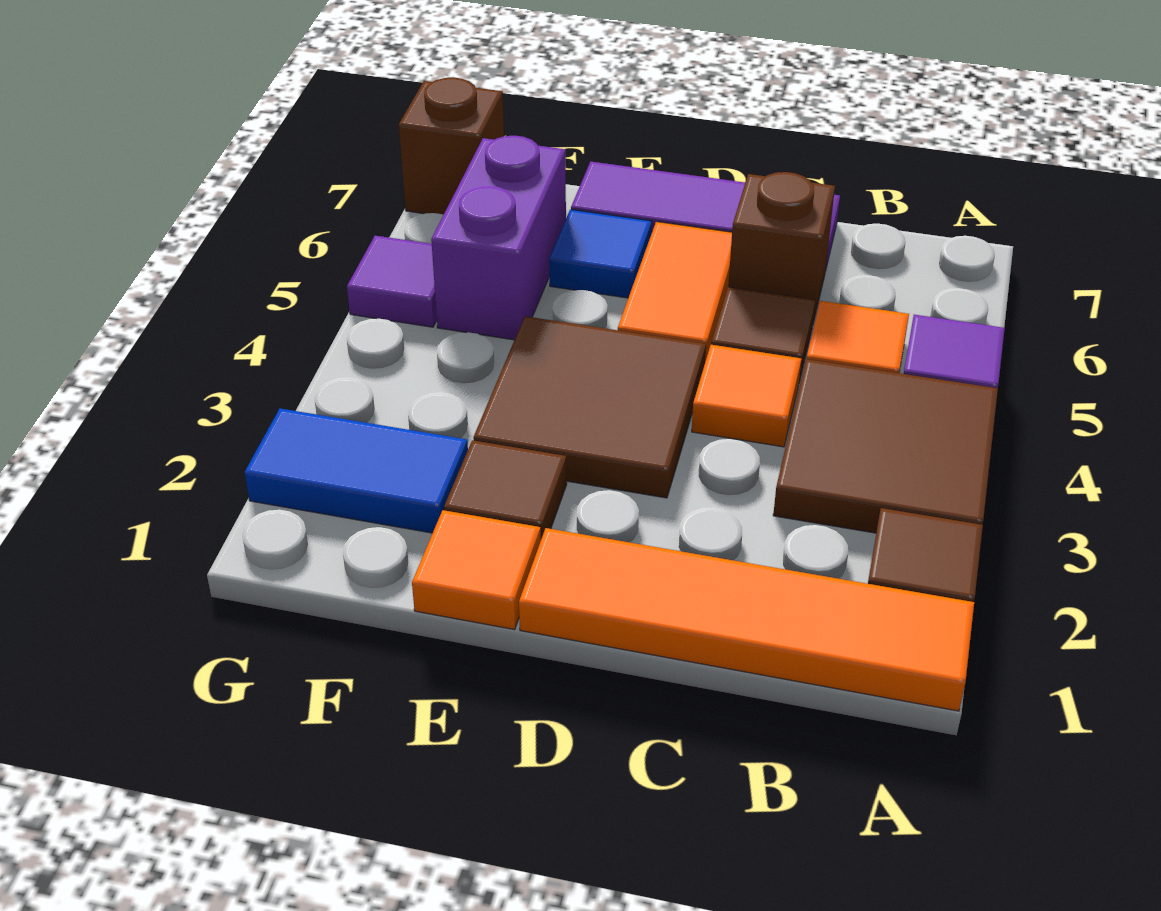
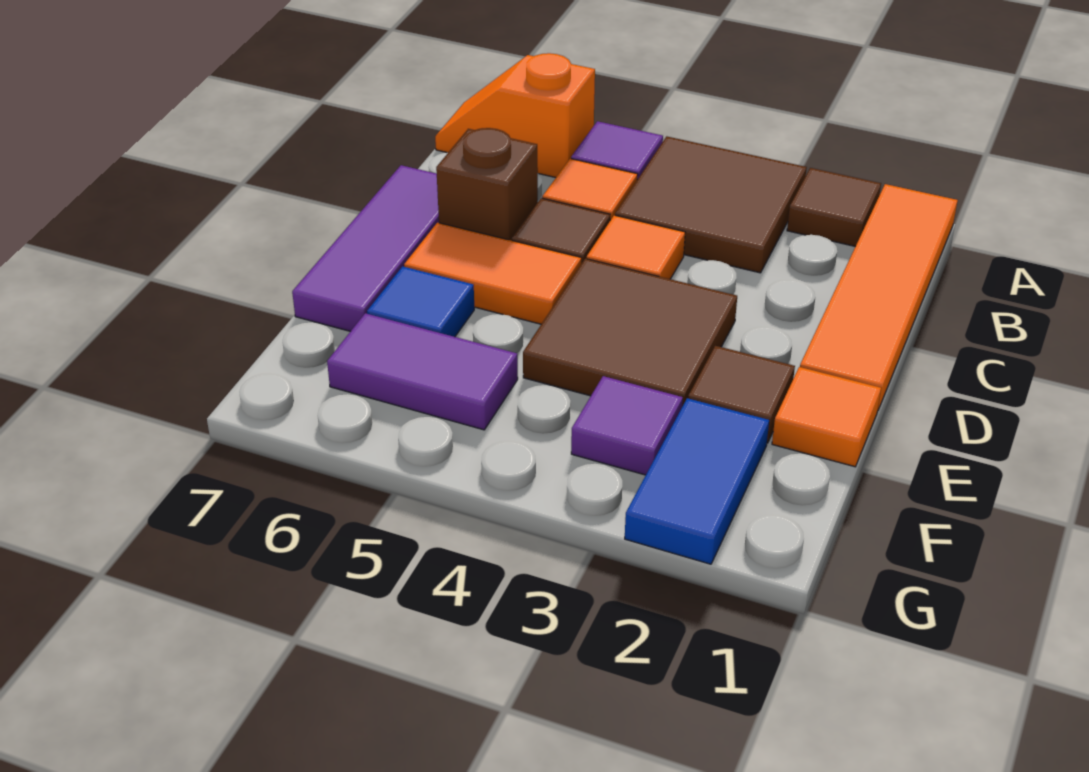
none -> orange slope A6:A7 level 1 top 6
purple brick F5:F6 level 1 -> purple tile F5:F6 level 1
purple tile G5 level 1 -> purple tile F3 level 1
brown brick G7 level 1 -> none

